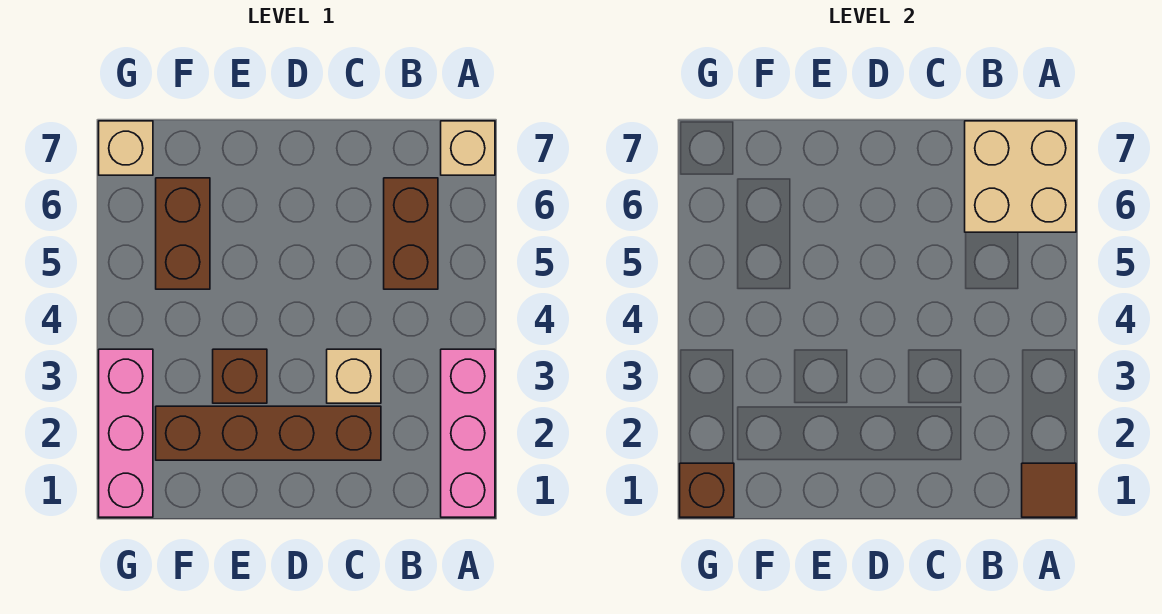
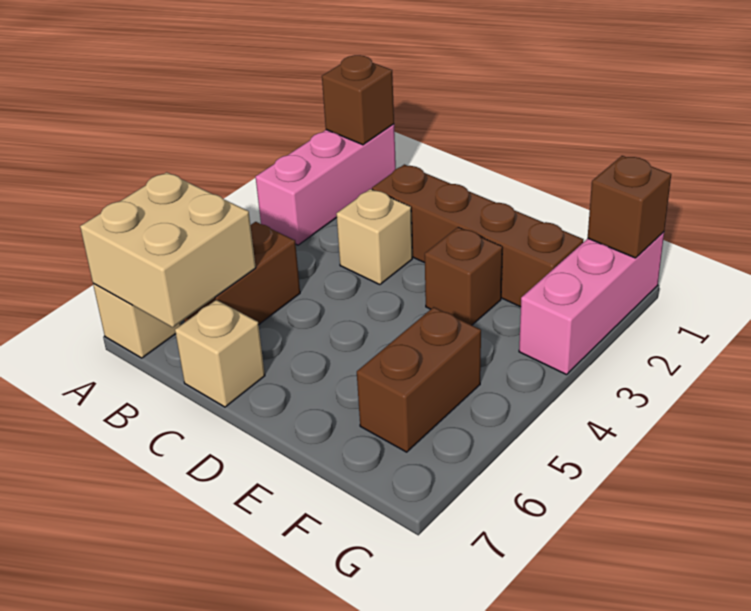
brown tile A1 level 2 -> brown brick A1 level 2
tan brick G7 level 1 -> tan brick C7 level 1

